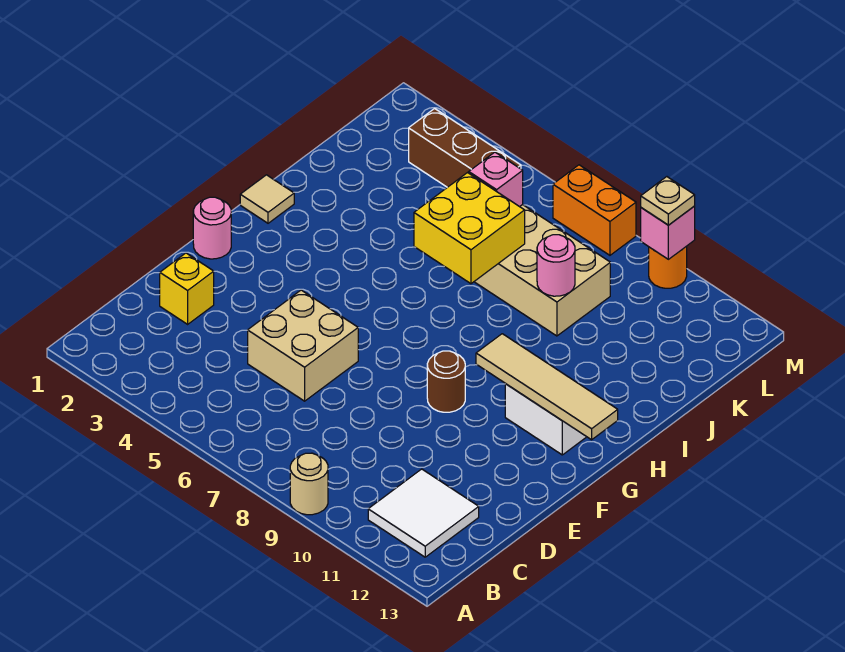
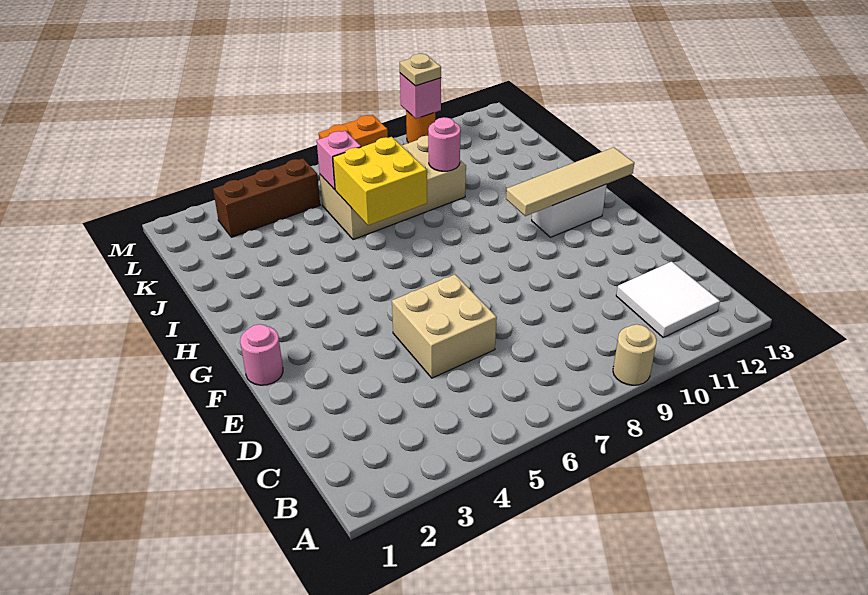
yellow brick D2 level 1 -> none
brown round brick F9 level 1 -> none
tan tile H1 level 1 -> none

